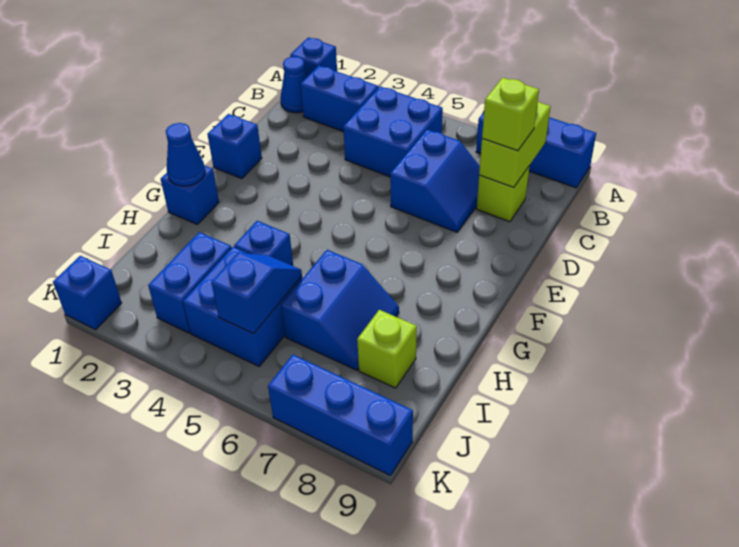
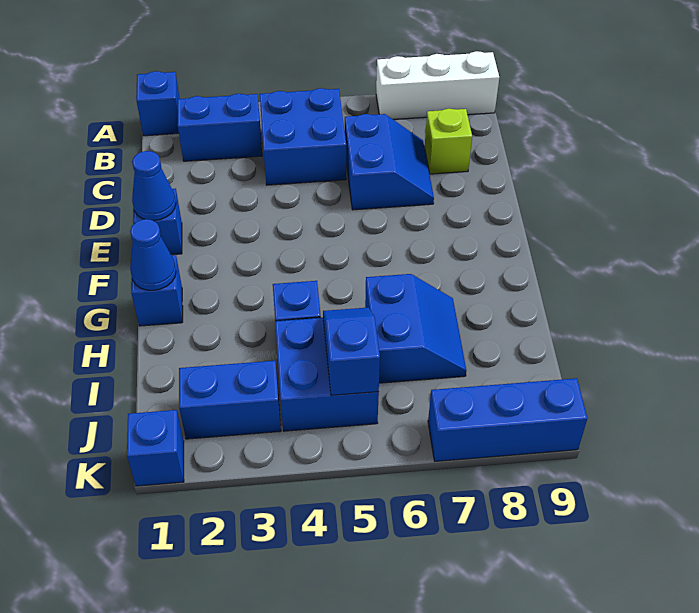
blue brick A7:A9 level 1 -> white brick A7:A9 level 1
blue cone B1 level 1 -> blue cone E1 level 2
lime brick B8:C8 level 2 -> none
lime brick C8 level 3 -> none
blue brick I3:J3 level 1 -> blue brick J2:J3 level 1
lime brick I8 level 1 -> none

